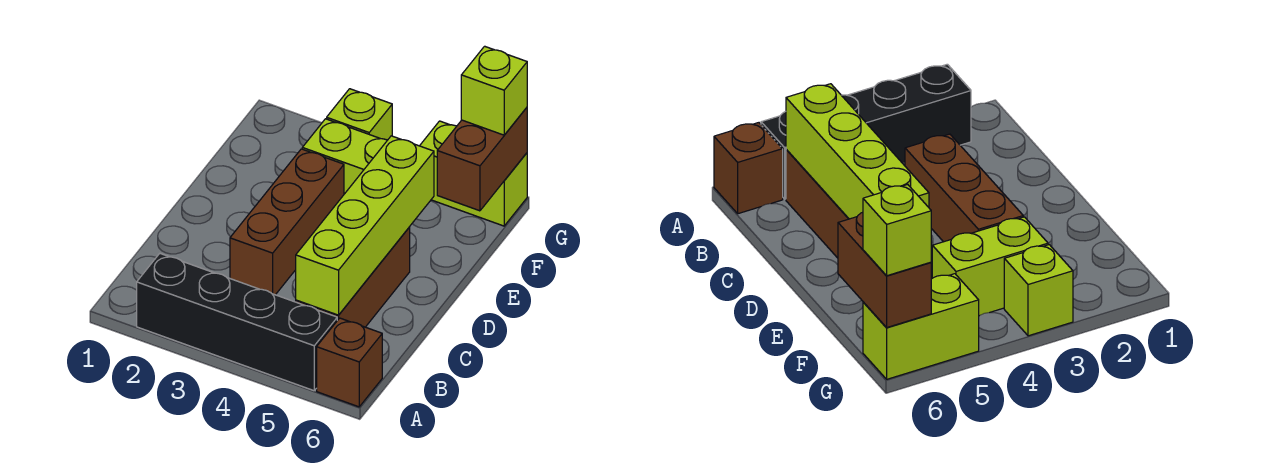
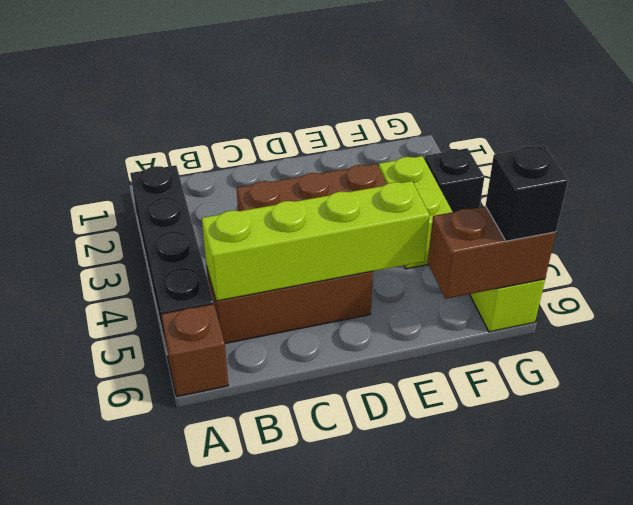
lime brick G3 level 1 -> black brick G3 level 1
lime brick G6 level 3 -> black brick G6 level 3

